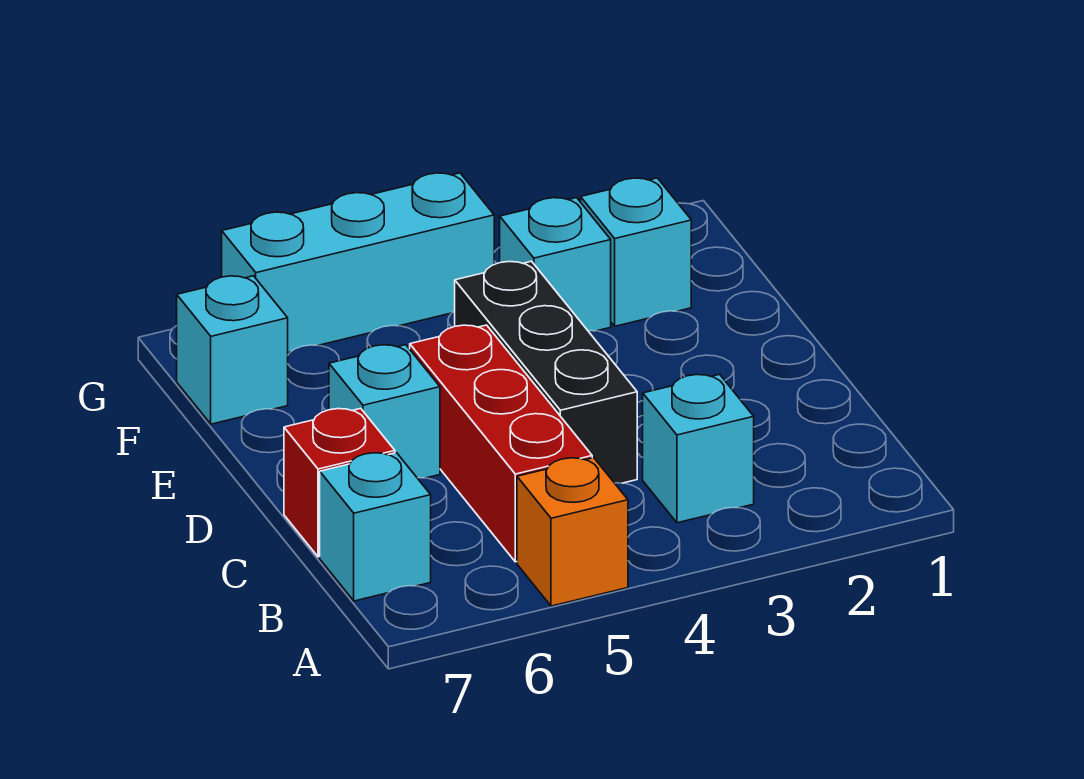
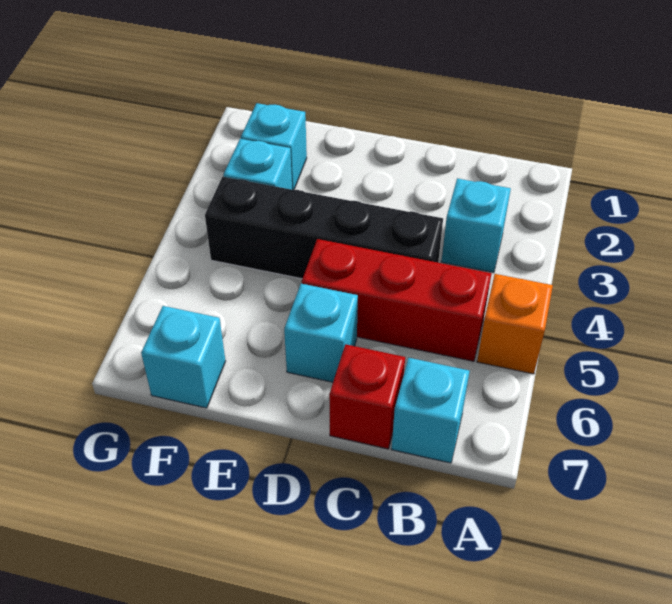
black brick C4:E4 level 1 -> black brick C4:F4 level 1
cyan brick G4:G6 level 1 -> none

